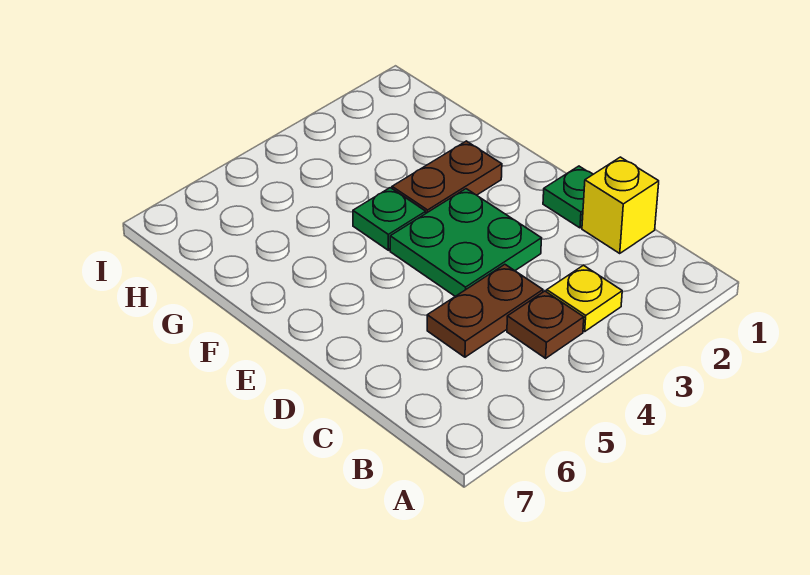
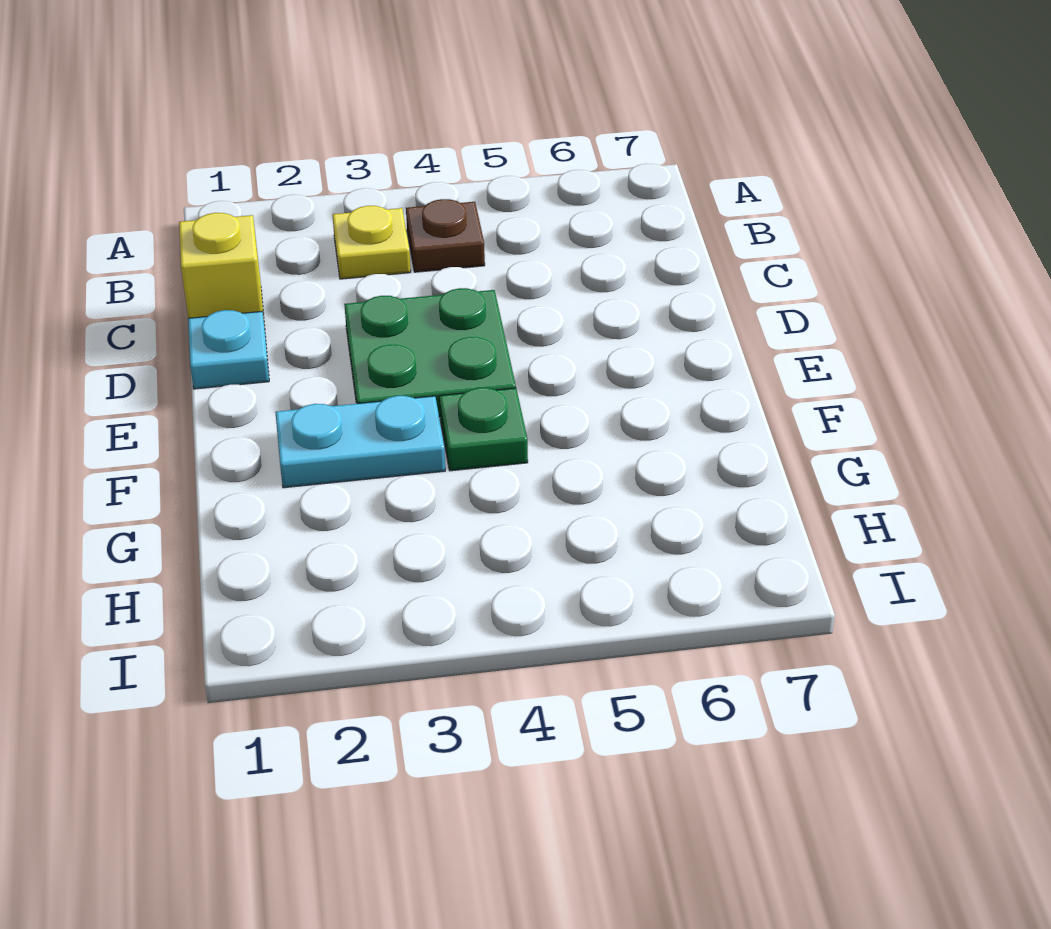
brown plate C4:C5 level 1 -> none
green plate D1 level 1 -> cyan plate D1 level 1
brown plate F2:F3 level 1 -> cyan plate F2:F3 level 1

